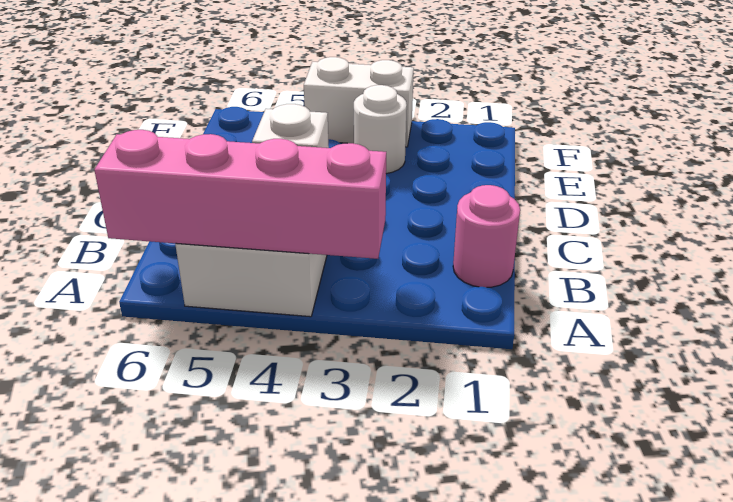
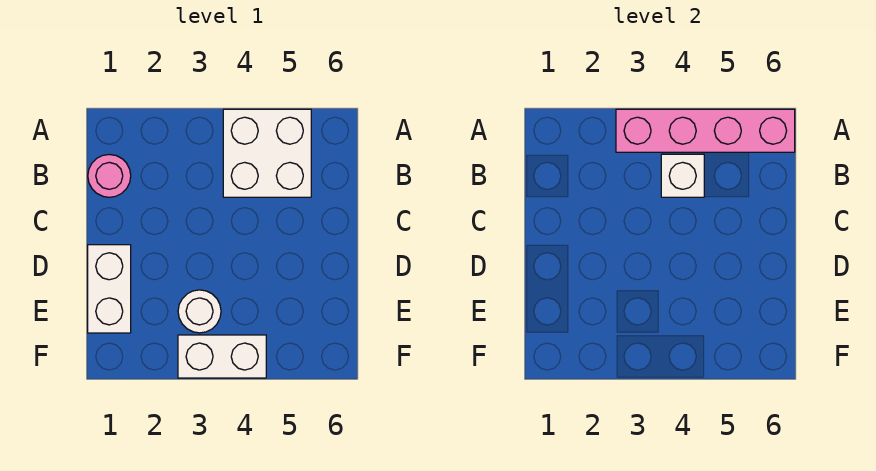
none -> white brick D1:E1 level 1

